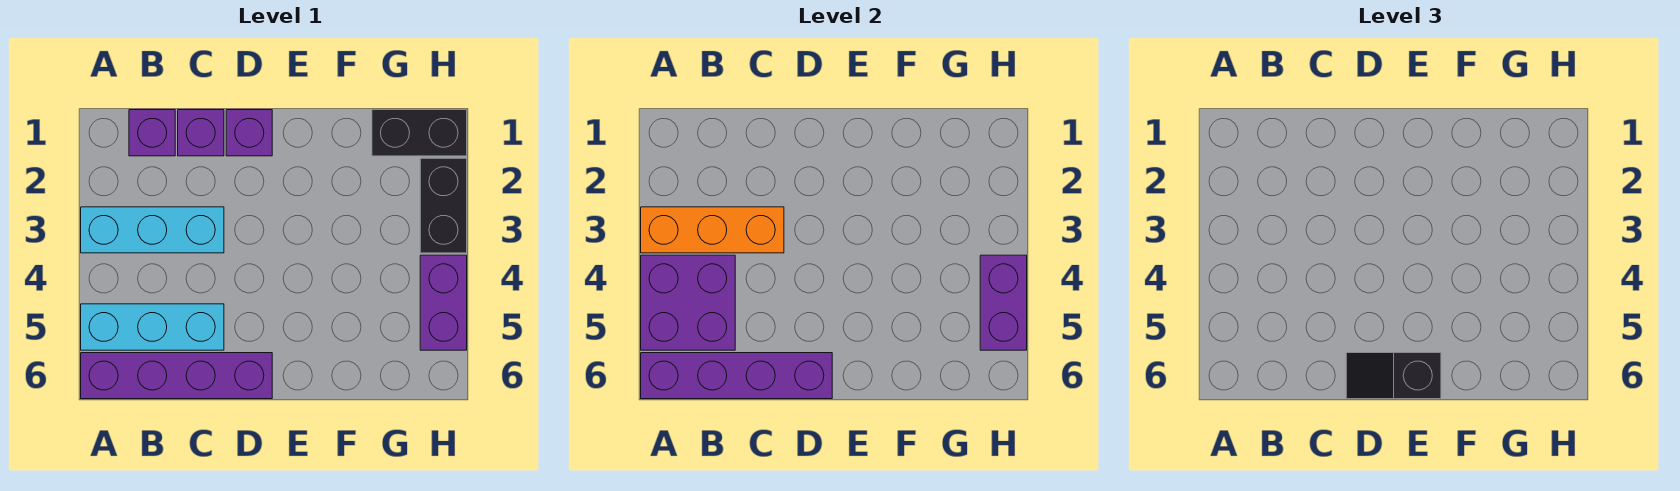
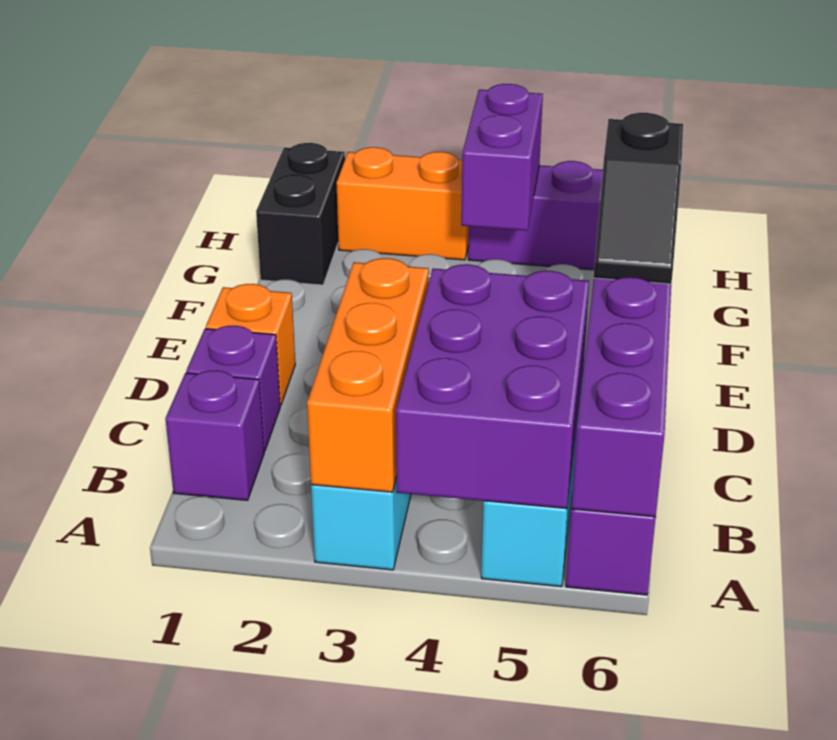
purple brick A4:B5 level 2 -> purple brick A4:C5 level 2
purple brick D1 level 1 -> orange brick D1 level 1
black brick H2:H3 level 1 -> orange brick H2:H3 level 1
purple brick H4:H5 level 2 -> purple brick G4:H4 level 2

